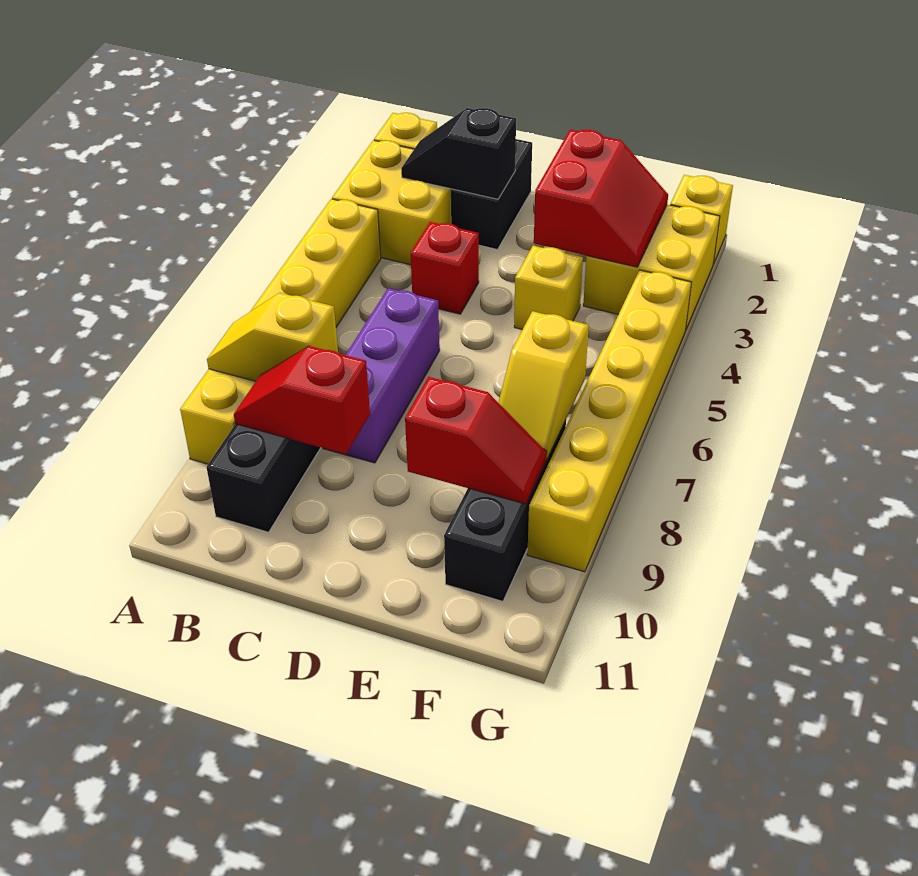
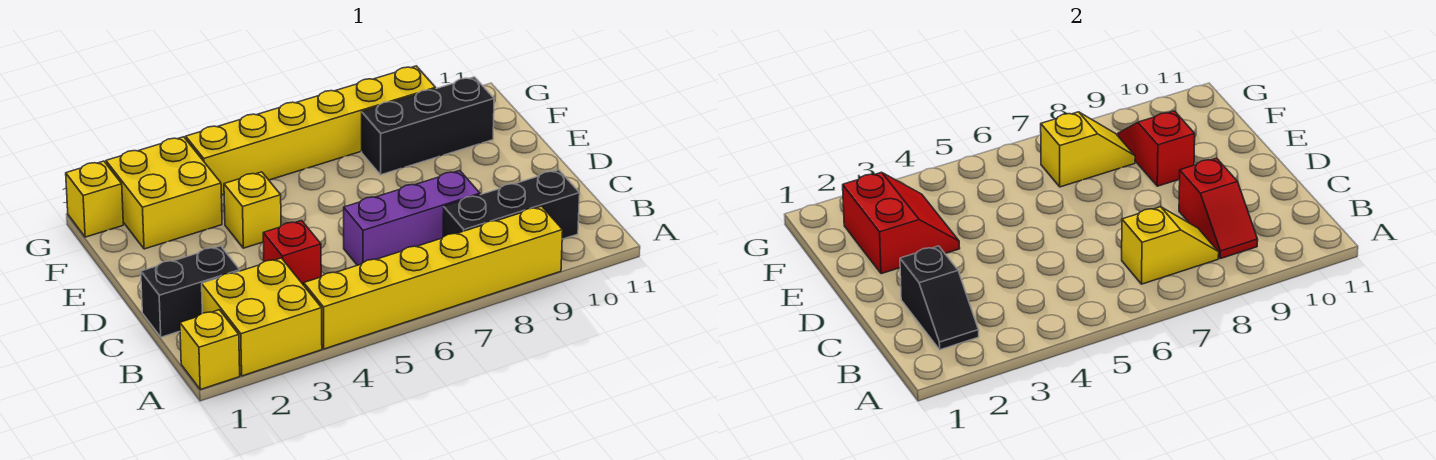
yellow slope A8:B8 level 2 top B -> yellow slope B7:B8 level 2 top 7
red slope E2:F3 level 2 top E -> red slope E2:F3 level 2 top 2

